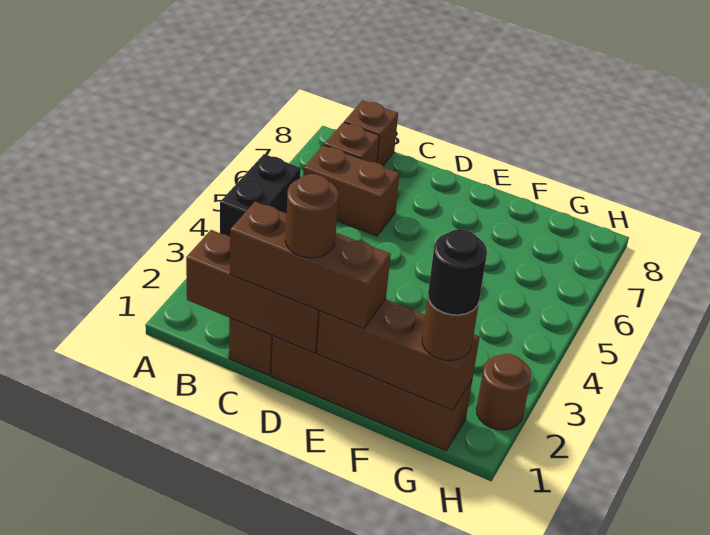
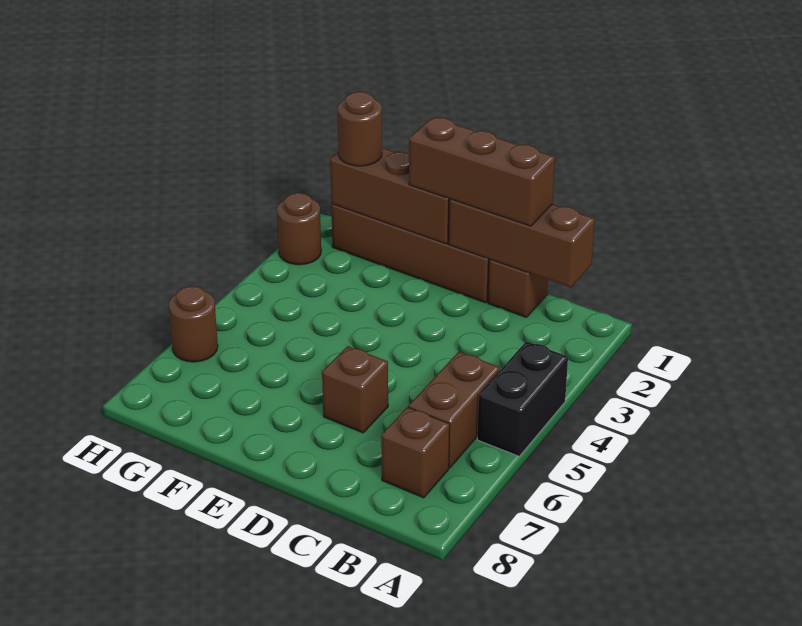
brown brick B6:C6 level 1 -> brown brick B5:B6 level 1
brown brick B8 level 1 -> brown brick D6 level 1
brown round brick D1 level 4 -> brown round brick H6 level 1
black round brick G1 level 4 -> none

